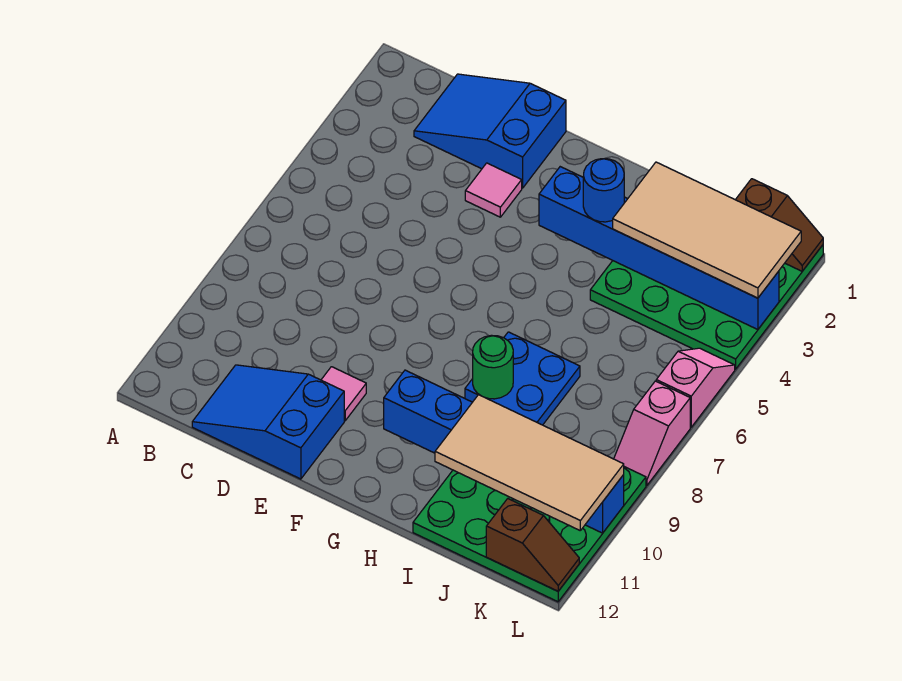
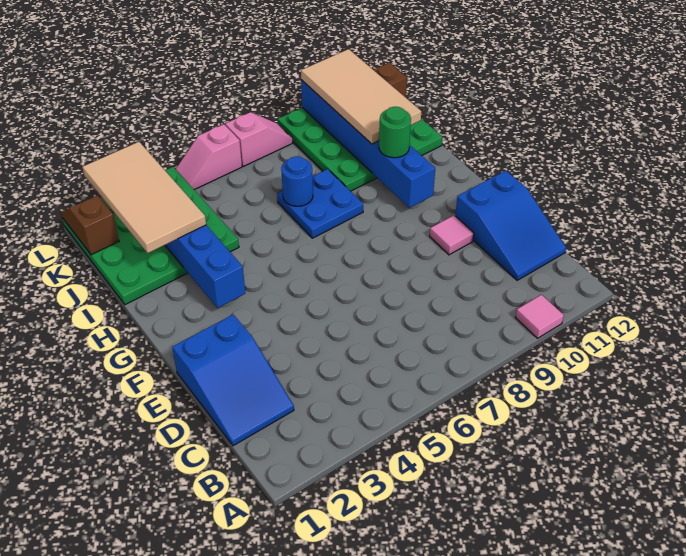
pink tile E3 level 1 -> pink tile A10 level 1
blue round brick H3 level 3 -> blue round brick I7 level 2
green round brick H8 level 2 -> green round brick H10 level 3

